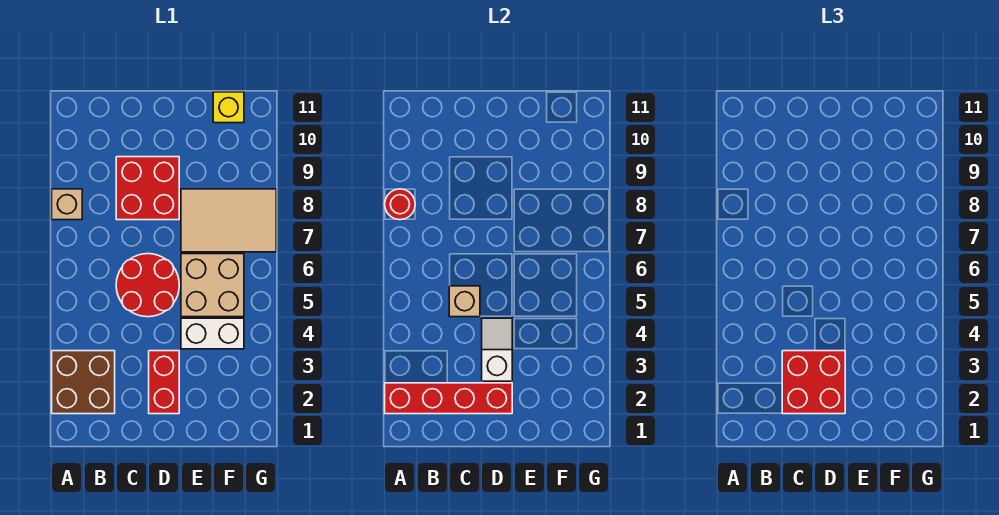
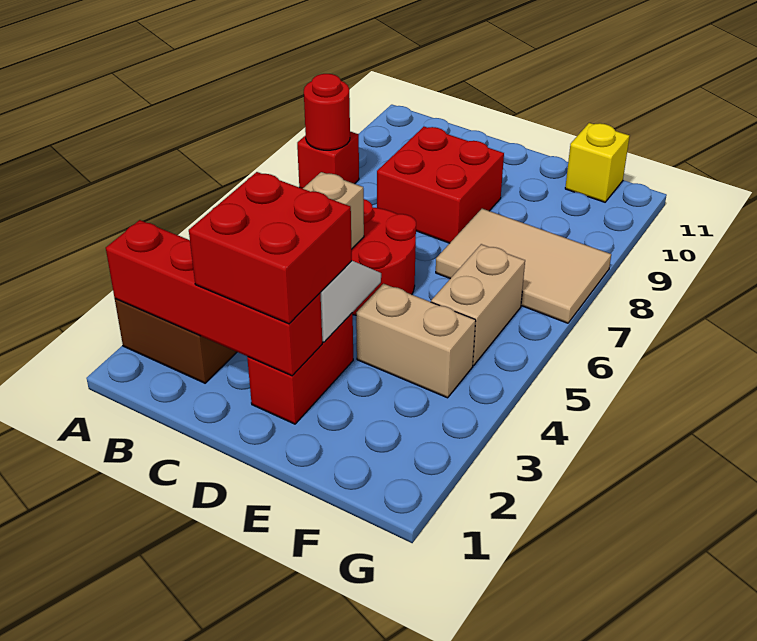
tan brick A8 level 1 -> red brick A8 level 1
white brick E4:F4 level 1 -> tan brick E4:F4 level 1
tan brick E5:F6 level 1 -> tan brick F5:F6 level 1

